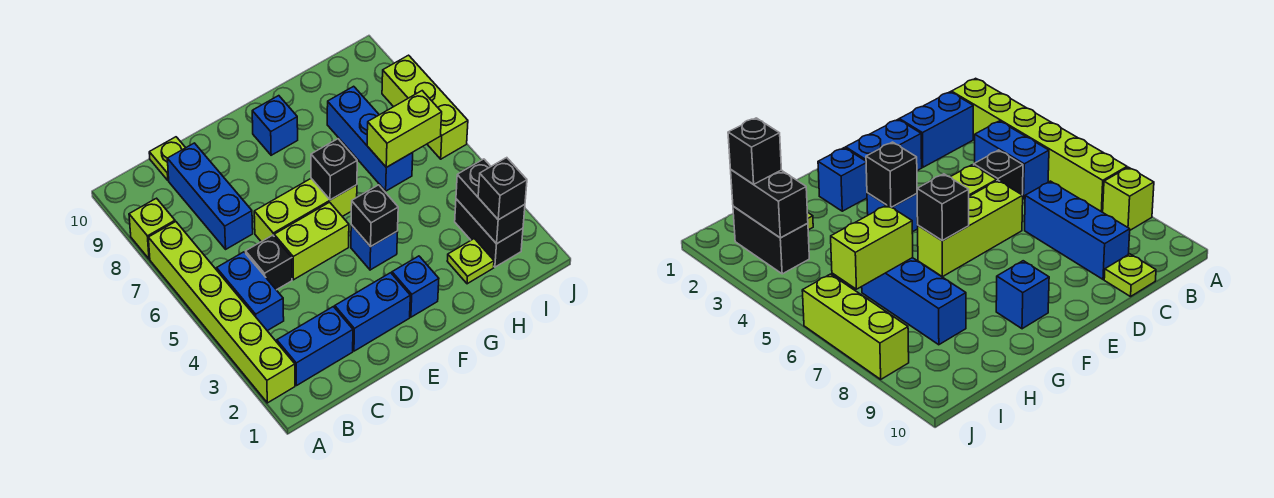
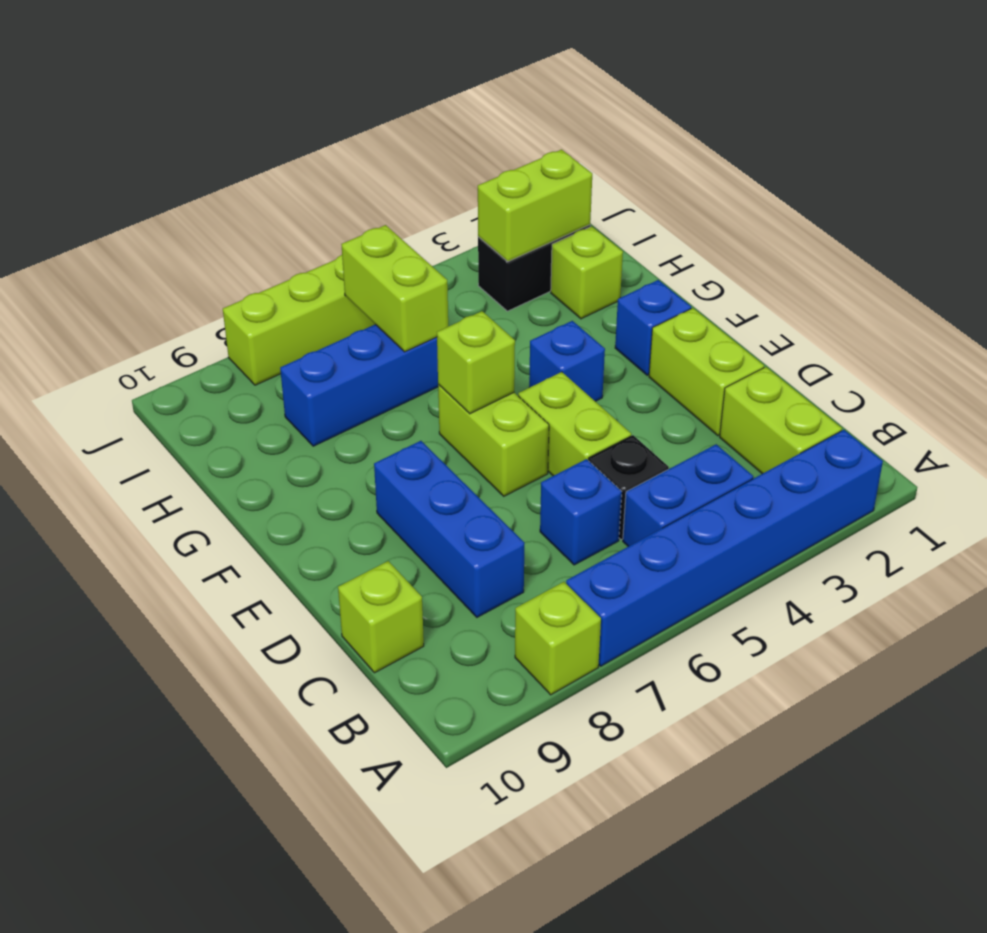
lime brick A2:A7 level 1 -> blue brick A2:A7 level 1
blue brick B2:C2 level 1 -> lime brick B2:C2 level 1
blue brick C7:C9 level 1 -> blue brick C8:E8 level 1
lime plate C10 level 1 -> lime brick C10 level 1
blue brick D2:E2 level 1 -> lime brick D2:E2 level 1
lime brick D6:F6 level 1 -> lime brick E6:F6 level 1
black brick F4 level 2 -> none
black brick F6 level 2 -> lime brick F6 level 2
blue brick F9 level 1 -> blue brick C6 level 1
lime plate H2 level 1 -> lime brick H2 level 1
black brick I2:I3 level 2 -> lime brick I2:I3 level 2
black brick I2 level 3 -> none

